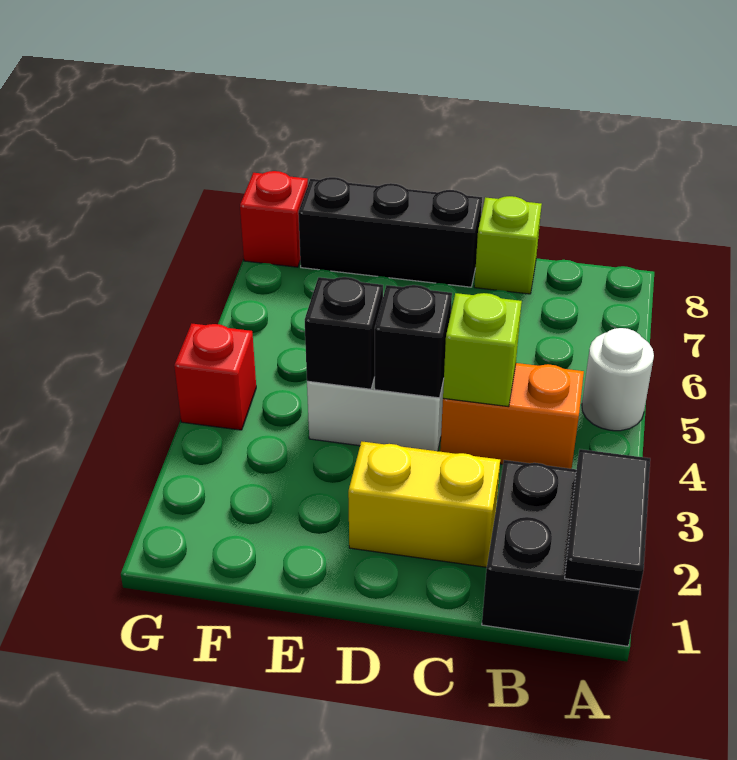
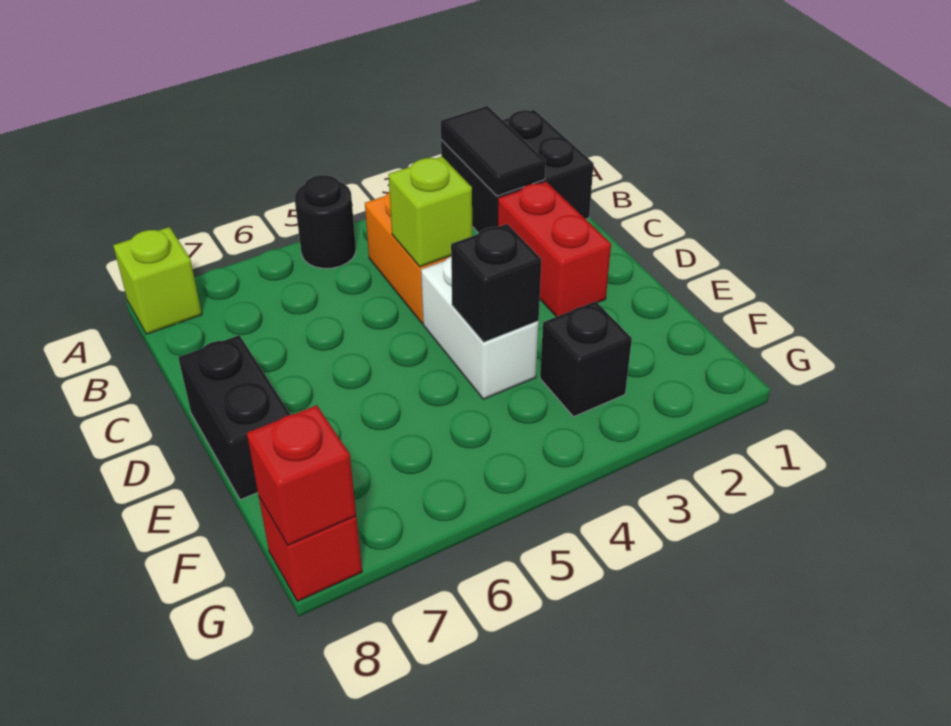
black tile A1:A2 level 2 -> black tile A2:B2 level 2
white round brick A5 level 1 -> black round brick A5 level 1
yellow brick C2:D2 level 1 -> red brick C2:D2 level 1
lime brick C8 level 1 -> lime brick A8 level 1
black brick D4 level 2 -> black brick F3 level 1
black brick D8:F8 level 1 -> black brick D8:E8 level 1
red brick G4 level 1 -> red brick G8 level 2

